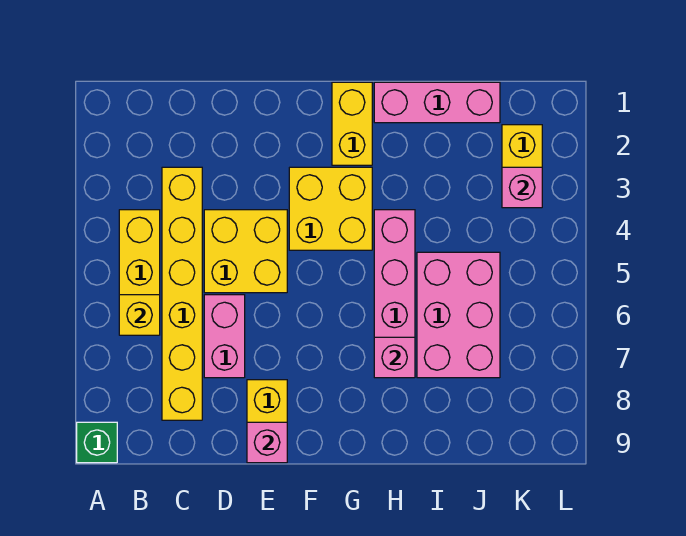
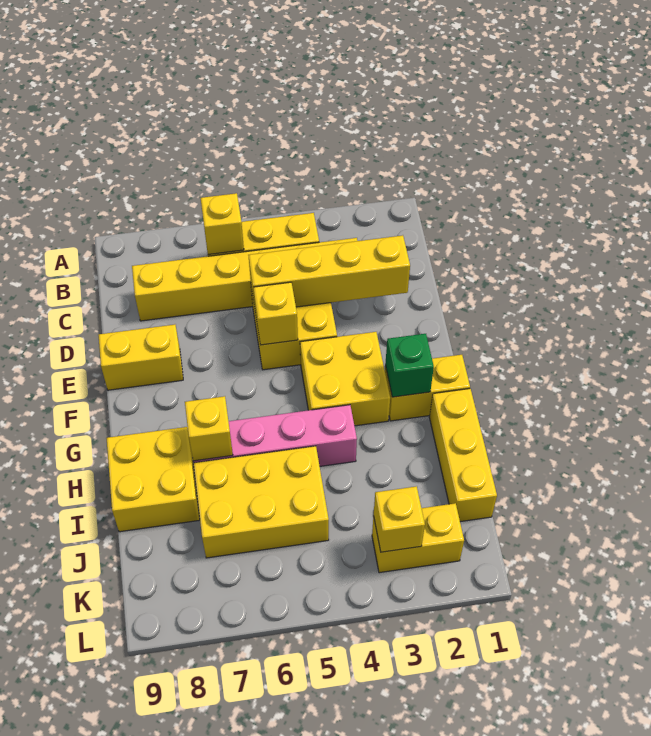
green brick A9 level 1 -> green brick G2 level 2
none -> yellow brick D2:D5 level 2
pink brick D6:D7 level 1 -> none
none -> yellow brick E5 level 2
pink brick E9 level 2 -> none
pink brick H1:J1 level 1 -> yellow brick H1:J1 level 1
pink brick H7 level 2 -> yellow brick H7 level 2
none -> yellow brick H8:I9 level 1
pink brick I5:J7 level 1 -> yellow brick I5:J7 level 1
pink brick K3 level 2 -> yellow brick K3 level 2

